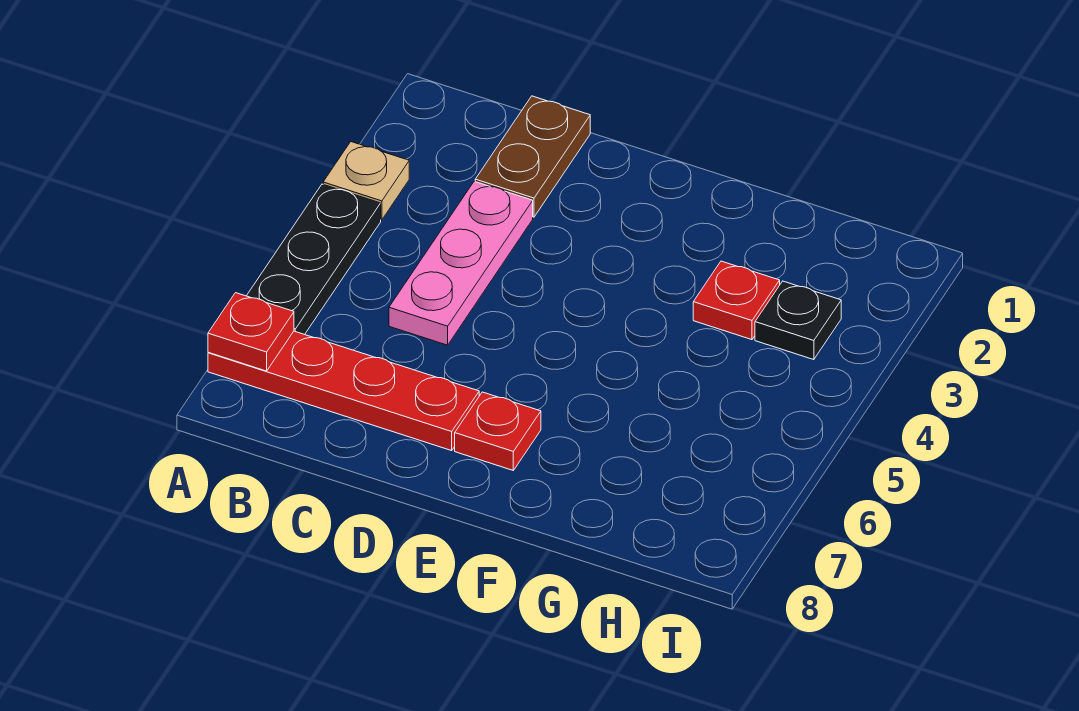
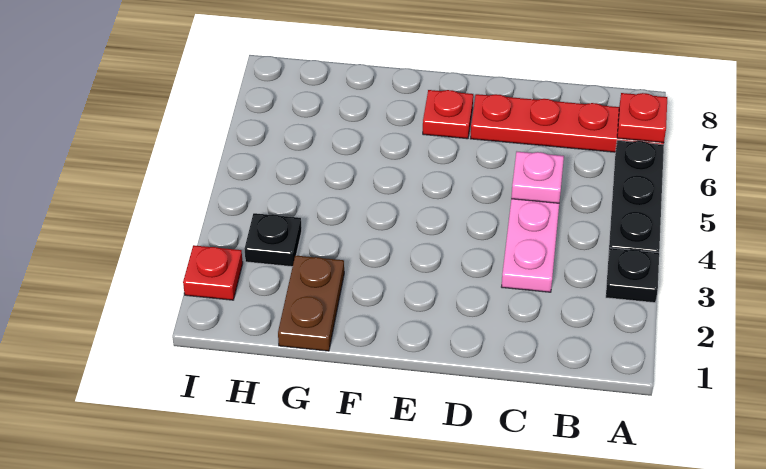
tan plate A3 level 1 -> black plate A3 level 1
brown plate C1:C2 level 1 -> brown plate G1:G2 level 1
none -> pink plate C5 level 2
red plate G3 level 1 -> red plate I2 level 1

